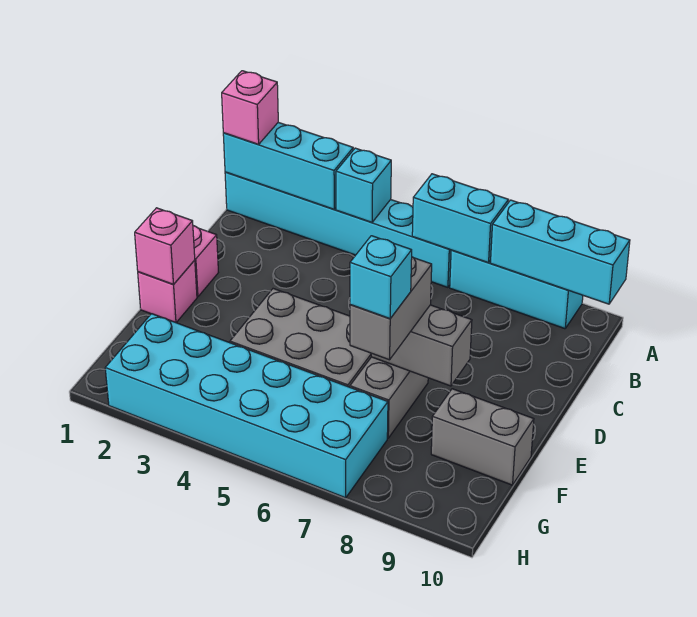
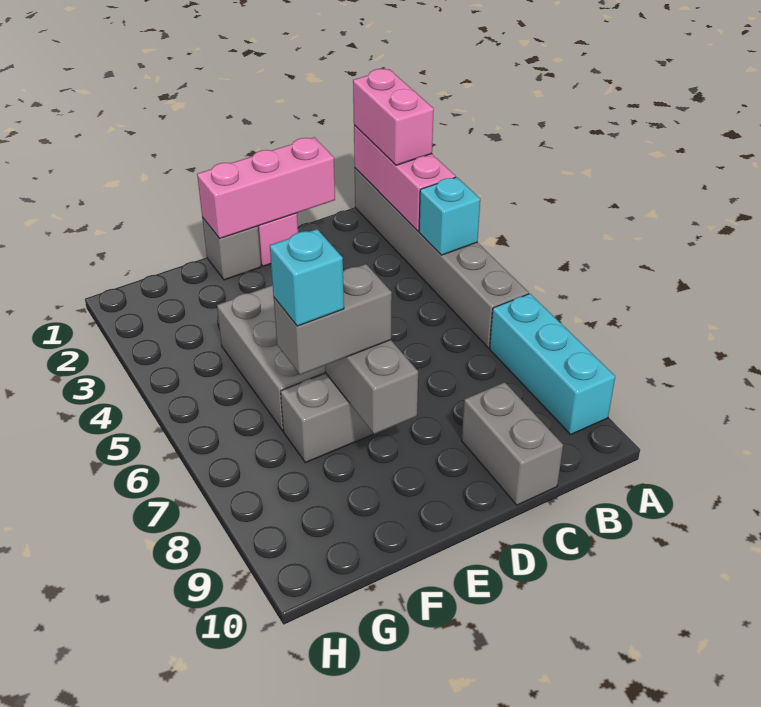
cyan brick A1:A6 level 1 -> grey brick A1:A6 level 1
cyan brick A1:A3 level 2 -> pink brick A1:A3 level 2
pink brick A1 level 3 -> pink brick A1:A2 level 3
cyan brick A6:A7 level 2 -> none
cyan brick A8:A10 level 2 -> none
pink brick E1 level 1 -> grey brick E1 level 1
pink brick E1 level 2 -> pink brick C1:E1 level 2
grey brick F9:F10 level 1 -> grey brick C9:C10 level 1
cyan brick G2:H7 level 1 -> none

